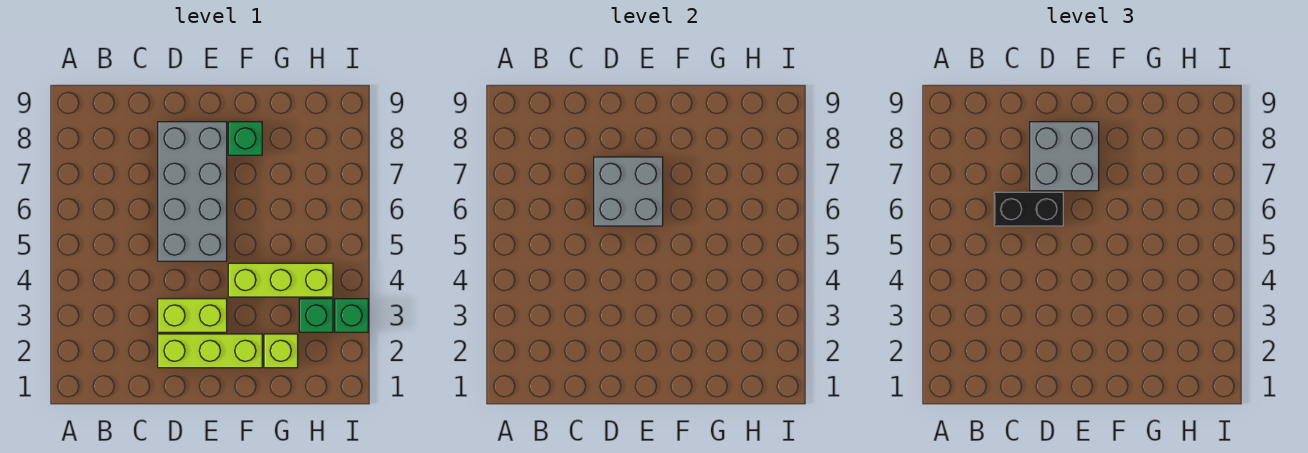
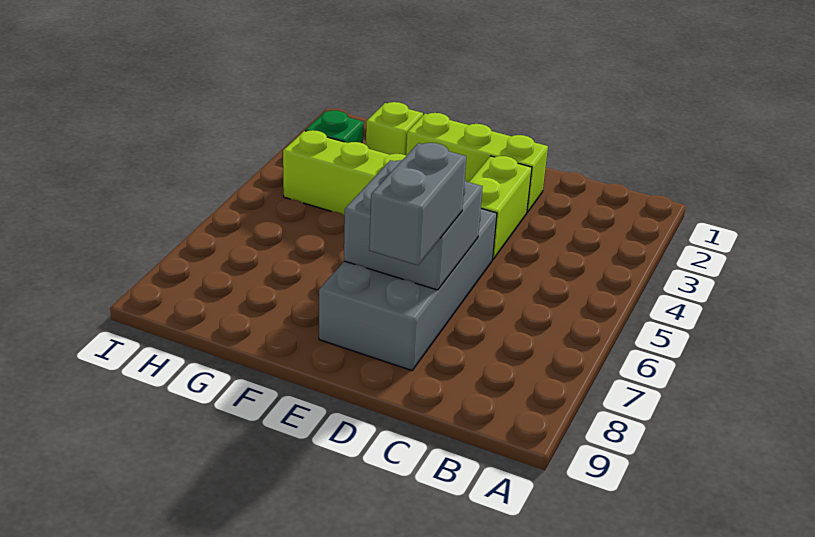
black brick C6:D6 level 3 -> none
lime brick D3:E3 level 1 -> lime brick D3:D4 level 1
grey brick D7:E8 level 3 -> grey brick D7:D8 level 3
green brick F8 level 1 -> none
green brick I3 level 1 -> none

